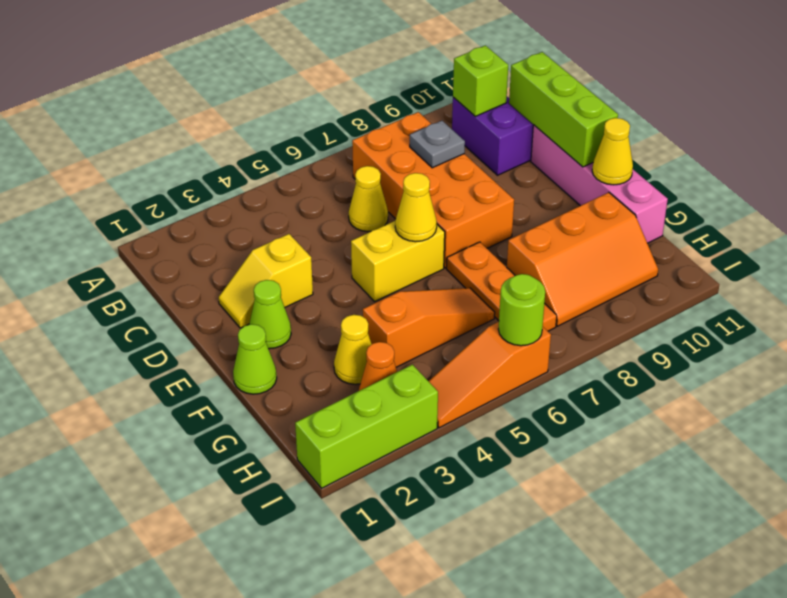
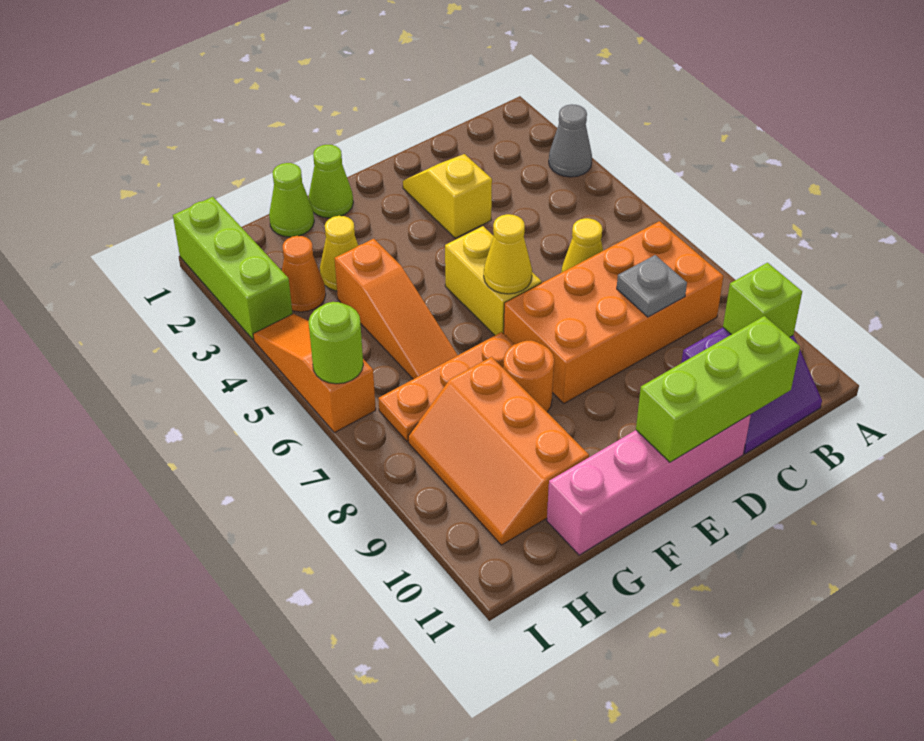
none -> grey cone A3 level 1
lime cone E2 level 1 -> lime cone G1 level 1
none -> orange round brick F8 level 1
yellow cone F11 level 2 -> none

